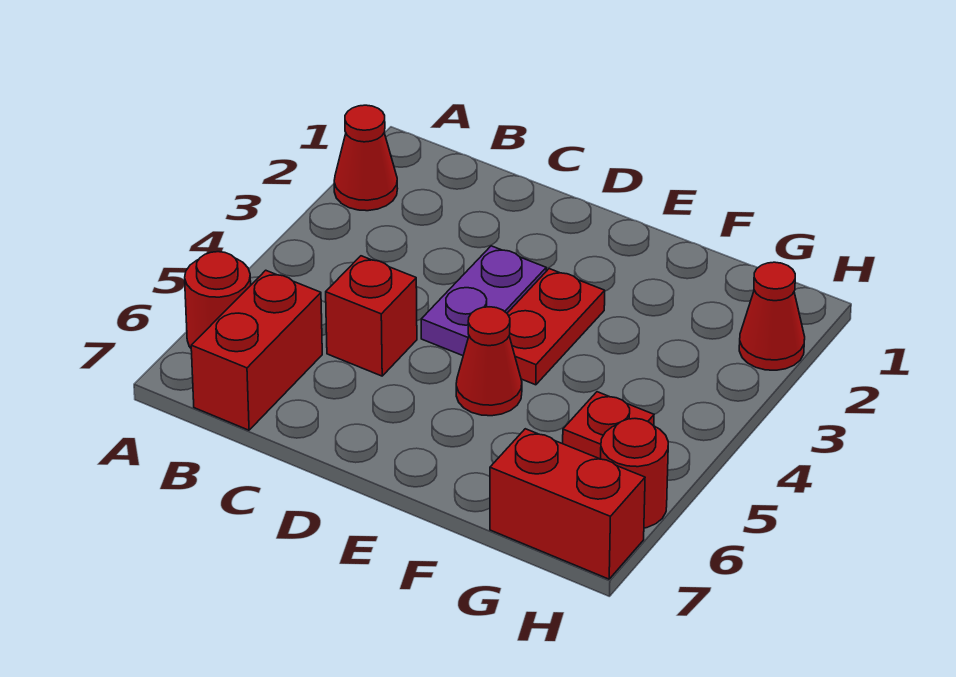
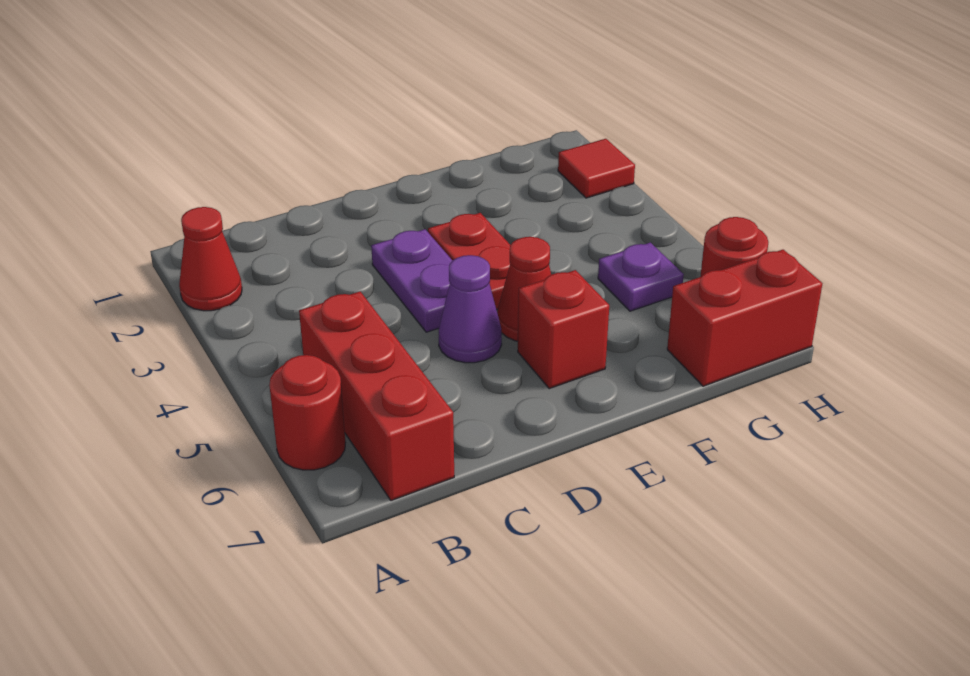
red brick B6:B7 level 1 -> red brick B5:B7 level 1
red brick C5 level 1 -> red brick E6 level 1
none -> purple cone D5 level 1
red plate G5 level 1 -> purple plate G5 level 1
red cone H2 level 1 -> red tile H2 level 1

